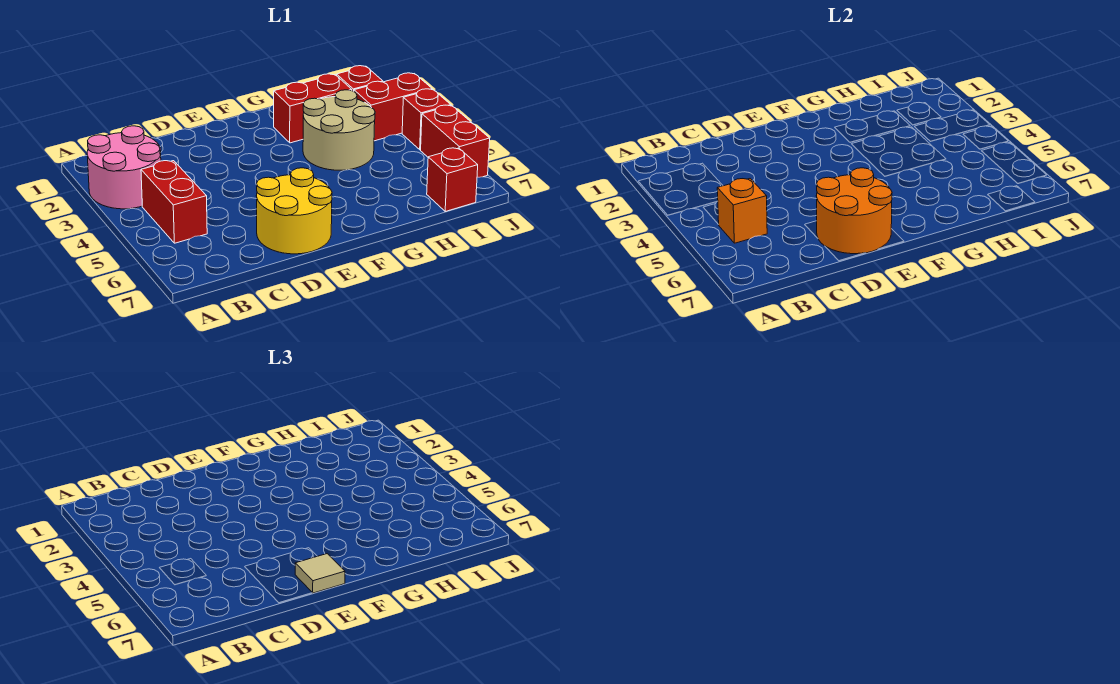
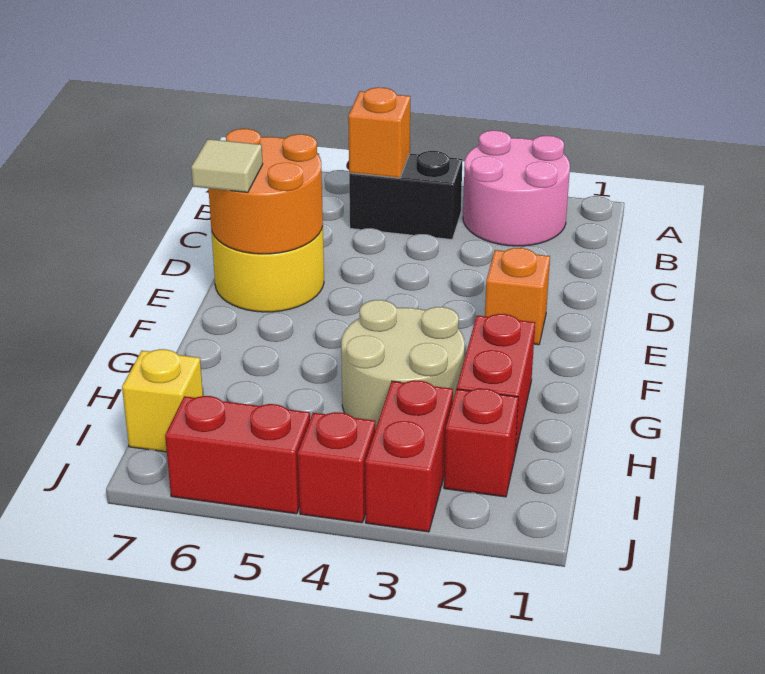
red brick B4:B5 level 1 -> black brick B4:B5 level 1
none -> orange brick E2 level 1
red brick I7 level 1 -> yellow brick I7 level 1

